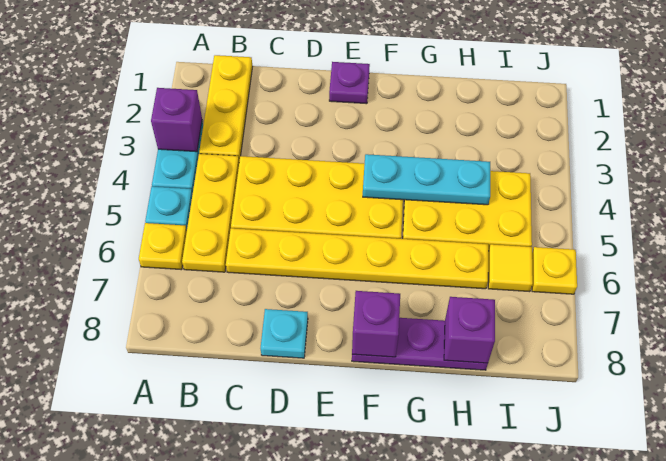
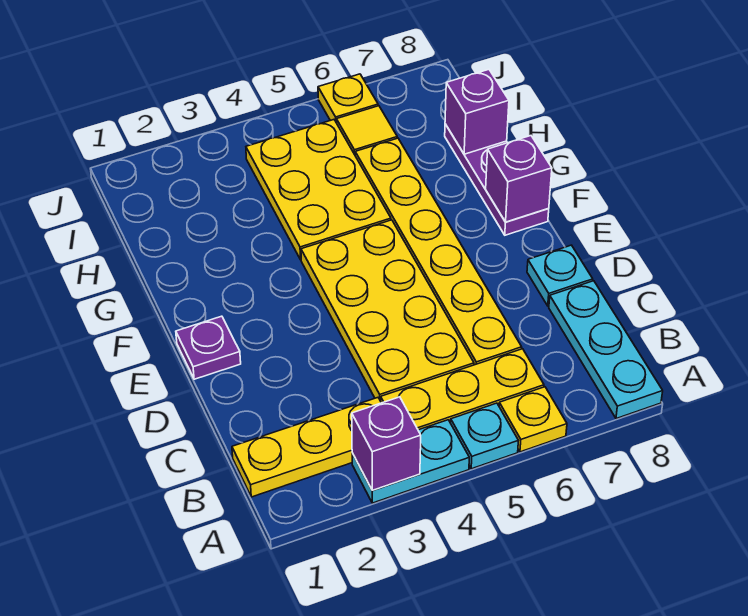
cyan plate F4:H4 level 2 -> cyan plate A8:C8 level 1

